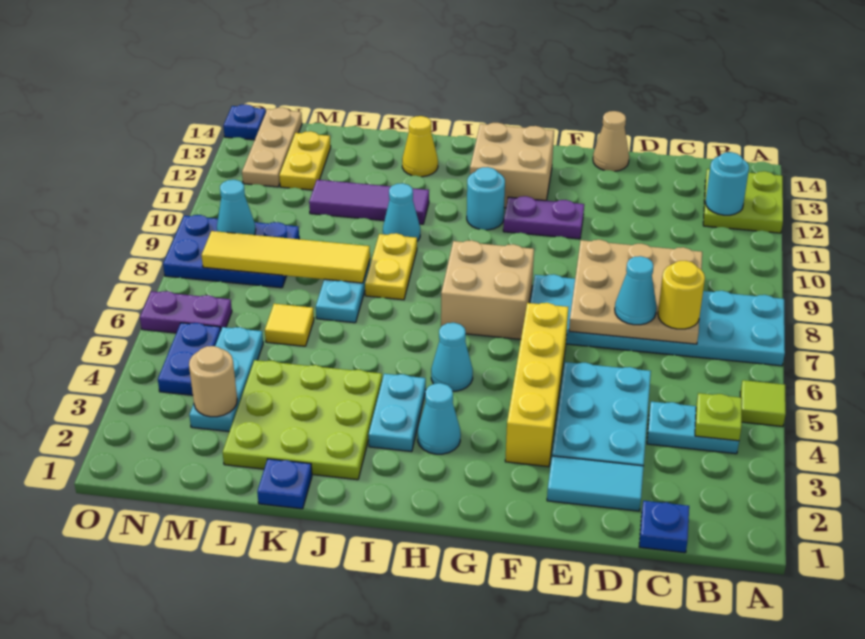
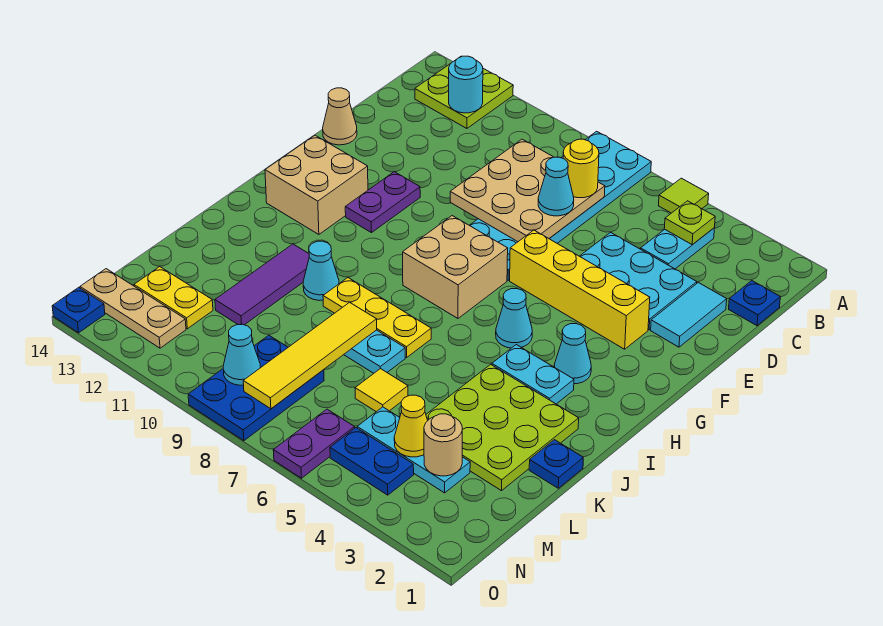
cyan round brick H11 level 1 -> none
yellow plate J8:J9 level 1 -> yellow plate J7:J9 level 1
yellow cone J13 level 1 -> yellow cone M4 level 2

